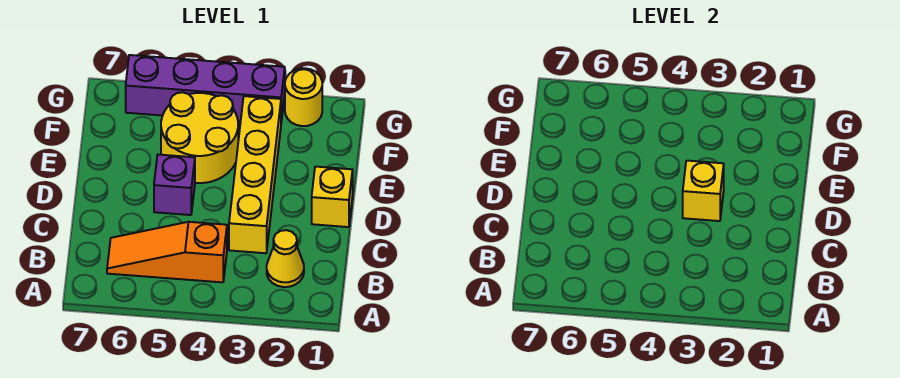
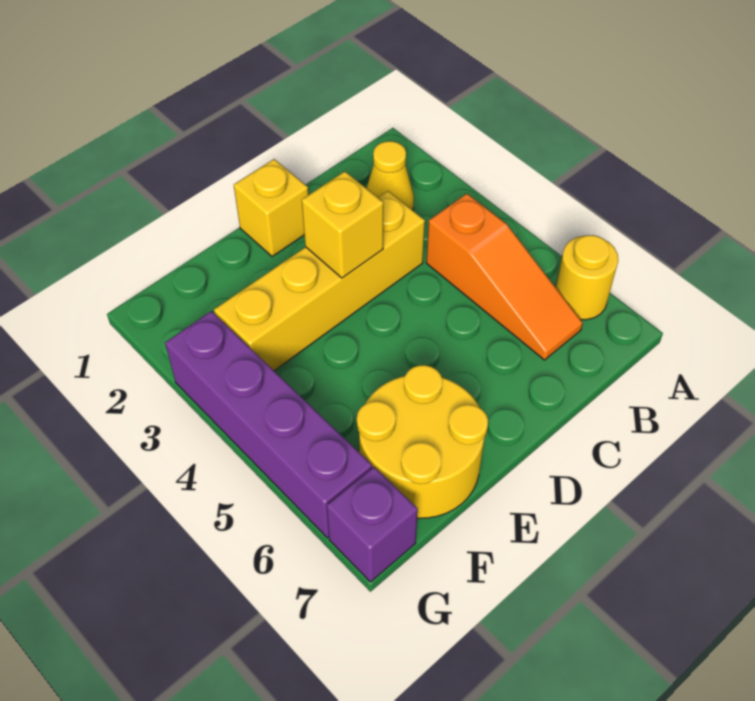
purple brick D5 level 1 -> purple brick G7 level 1
yellow round brick E4:F5 level 1 -> yellow round brick E6:F7 level 1
yellow round brick G2 level 1 -> yellow round brick A6 level 1

